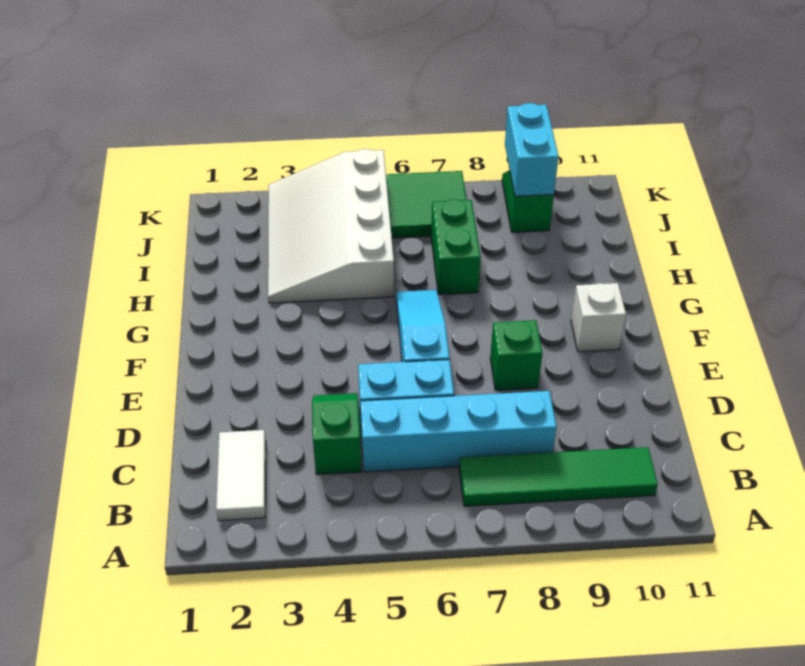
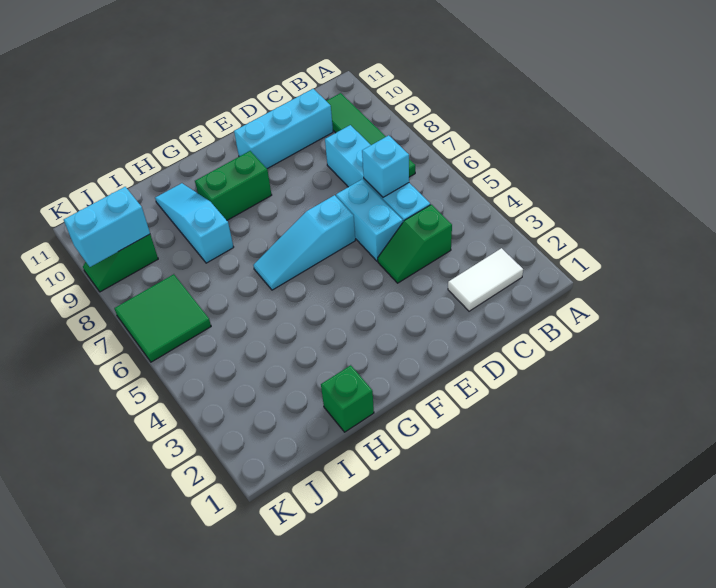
none -> cyan brick C6 level 2
none -> cyan brick C10:E10 level 1
green brick E8 level 1 -> green brick H1 level 1
white brick F10 level 1 -> none
white slope H3:K5 level 1 top 5 -> none
green brick H7:I7 level 1 -> green brick F9:G9 level 1
none -> cyan slope H8:H10 level 1 top 8

